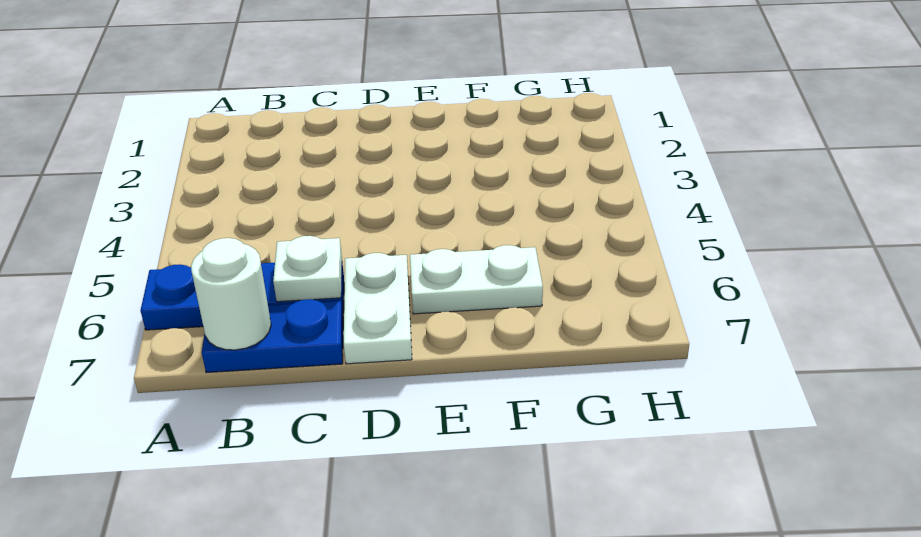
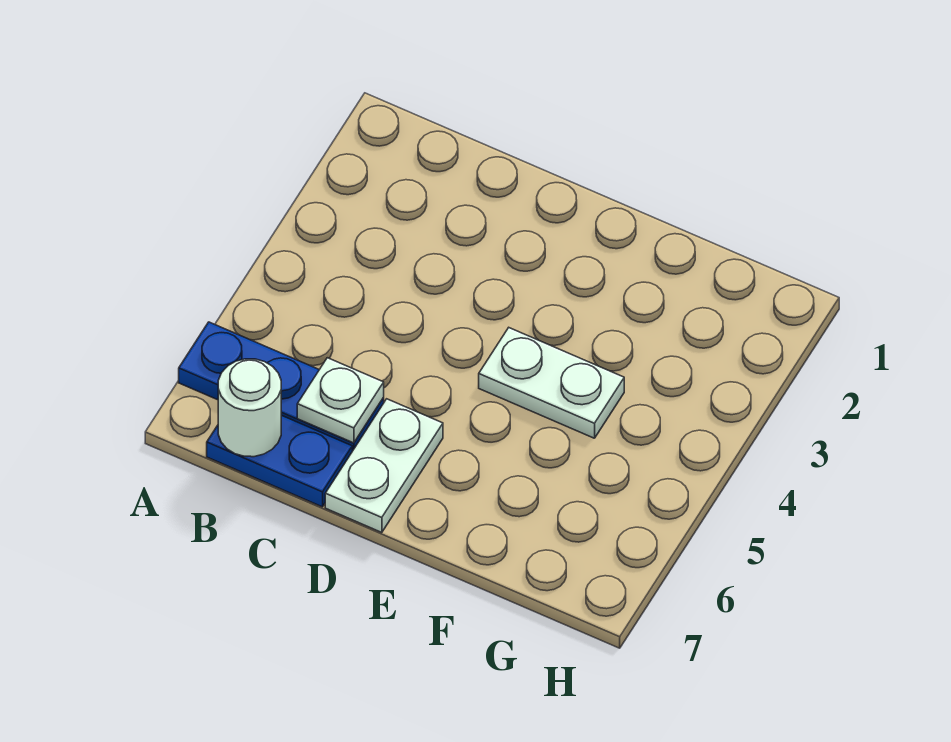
white plate E6:F6 level 1 -> white plate E4:F4 level 1

